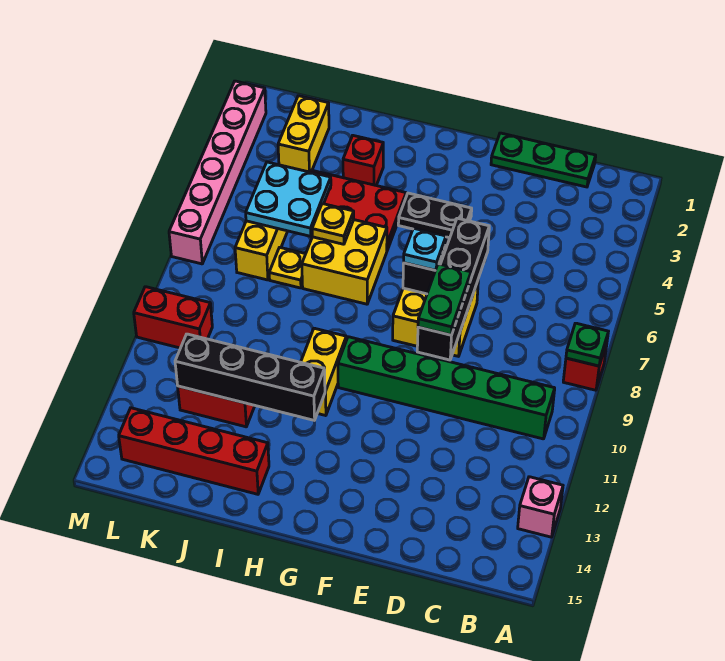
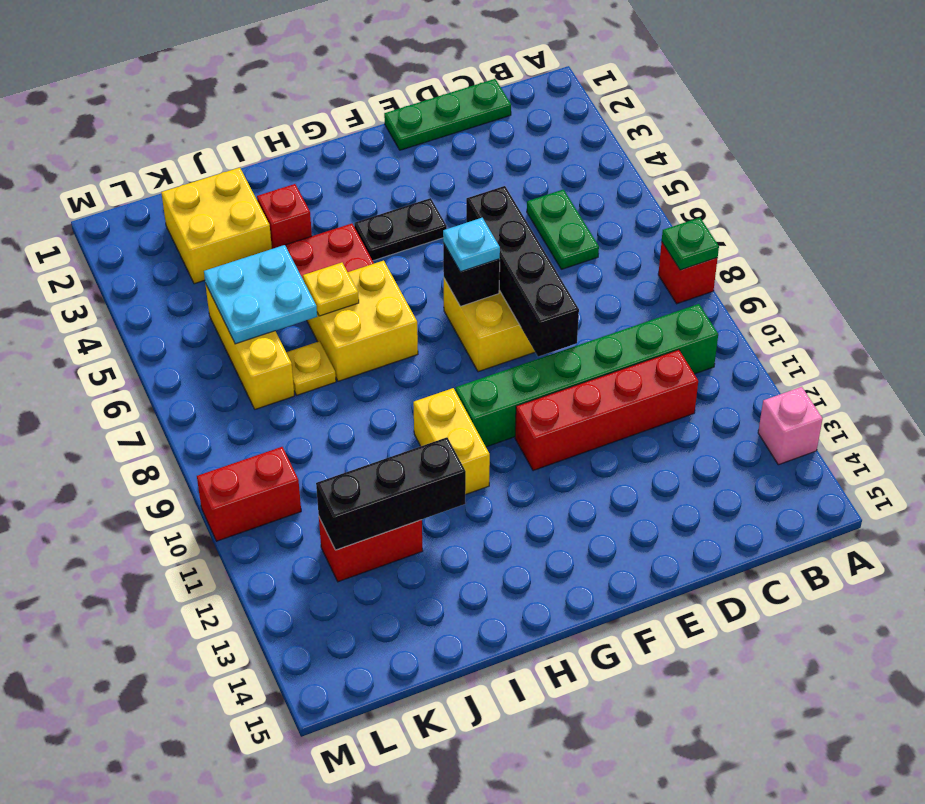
green plate E8:E9 level 3 -> green plate C5:C6 level 1
black brick H12:K12 level 2 -> black brick I12:K12 level 2
red brick I14:L14 level 1 -> red brick C11:F11 level 1
yellow brick K2:K3 level 1 -> yellow brick J2:K3 level 1
pink brick M2:M7 level 1 -> none

